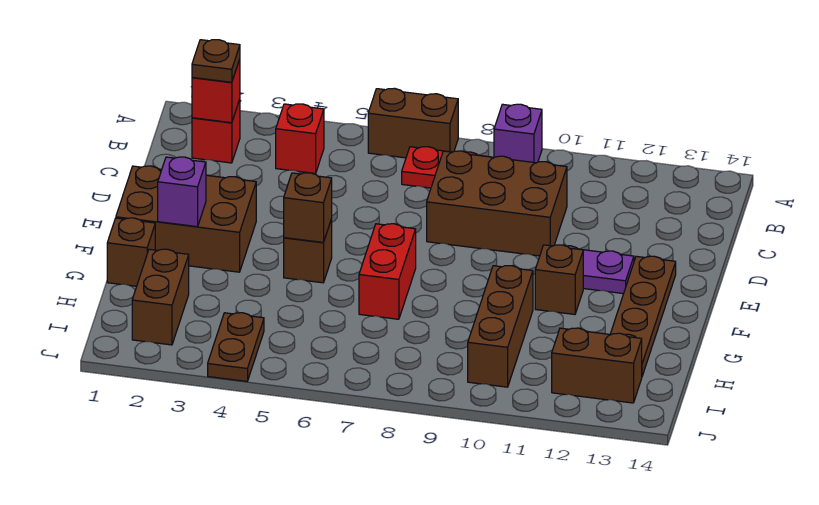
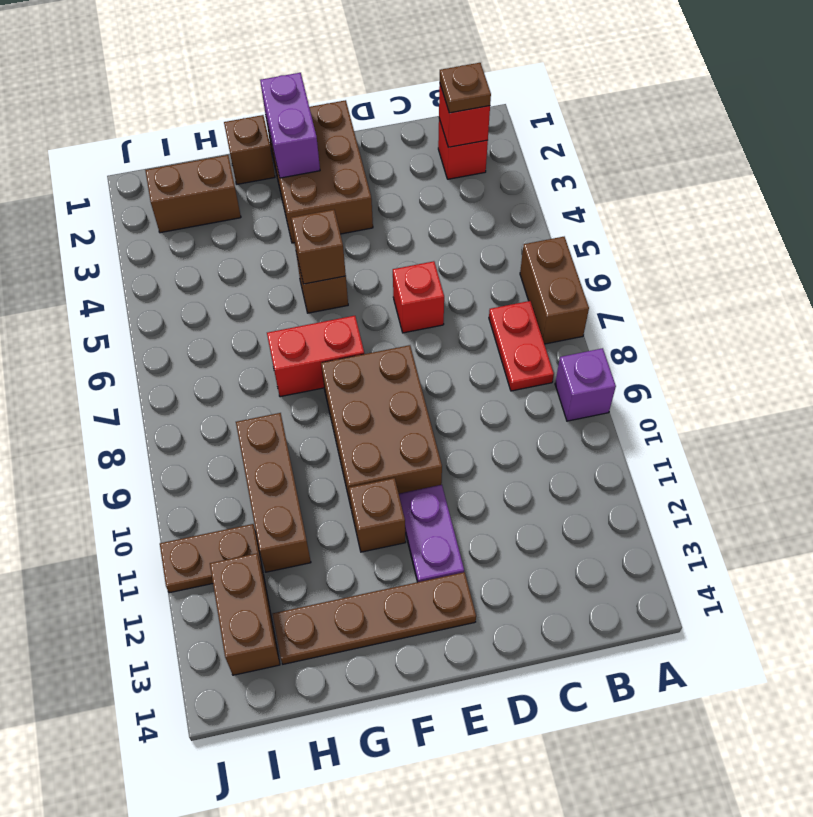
red brick B4 level 1 -> red brick D6 level 1
brown brick C8:D10 level 1 -> brown brick E8:F10 level 1
purple brick F2 level 2 -> purple brick F1:F2 level 2
brown brick G10:I10 level 1 -> brown brick H9:H11 level 1
brown plate I4:J4 level 1 -> brown plate I11:J11 level 1

